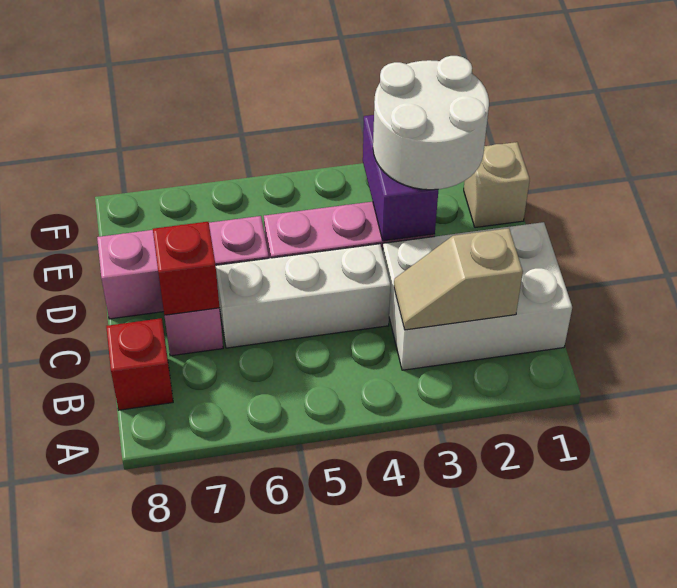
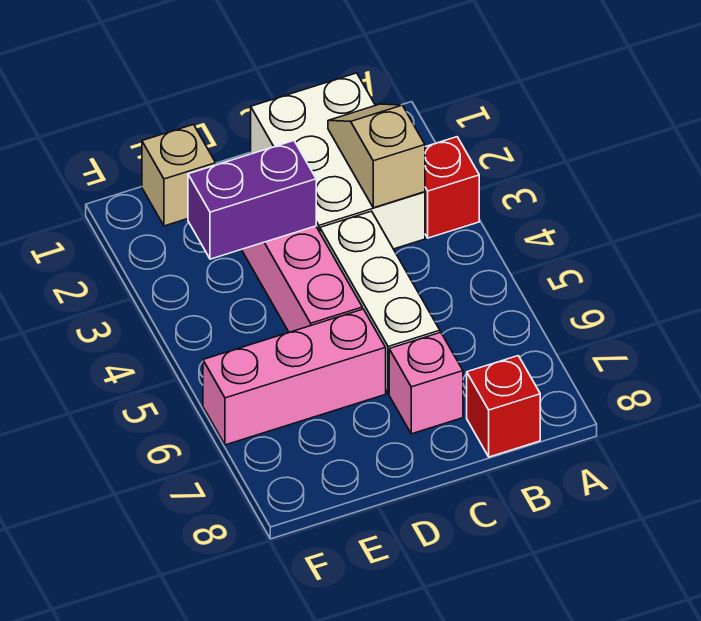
tan slope B2:B3 level 2 top 2 -> tan slope B2:B3 level 2 top 3
red brick C7 level 2 -> red brick A3 level 1
white round brick D2:E3 level 3 -> none
pink brick D6:D8 level 1 -> pink brick D6:F6 level 1

